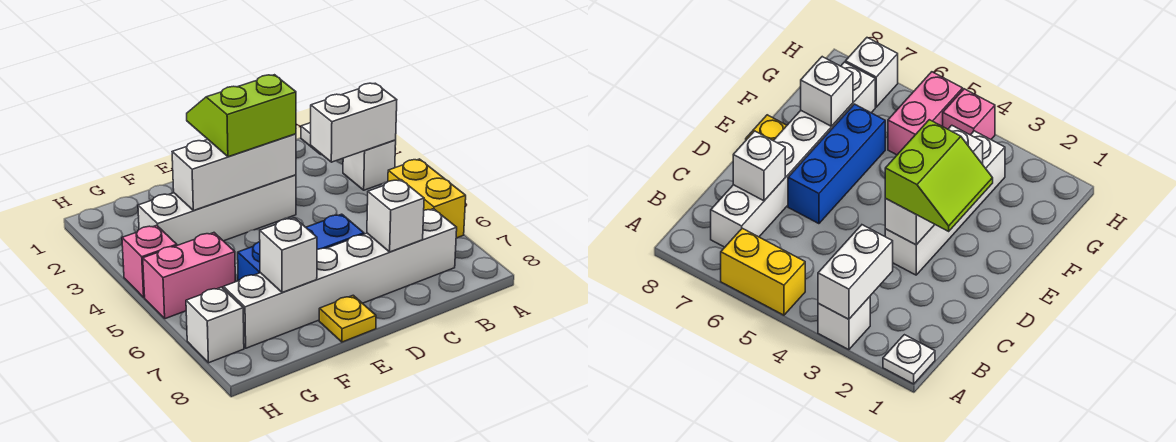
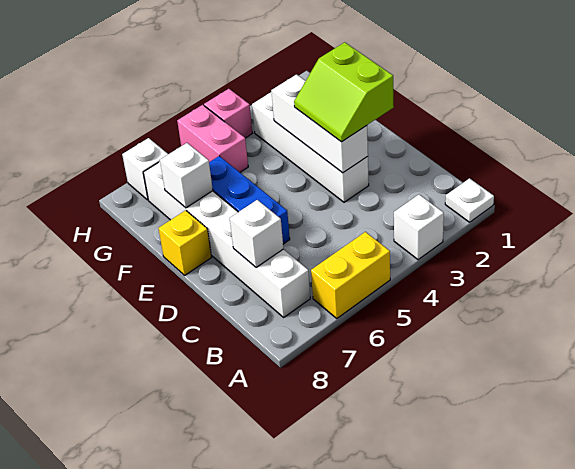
white brick A3:B3 level 2 -> none
lime slope D2:E3 level 3 top 3 -> lime slope D2:E3 level 3 top 2
yellow plate E8 level 1 -> yellow brick E8 level 1

